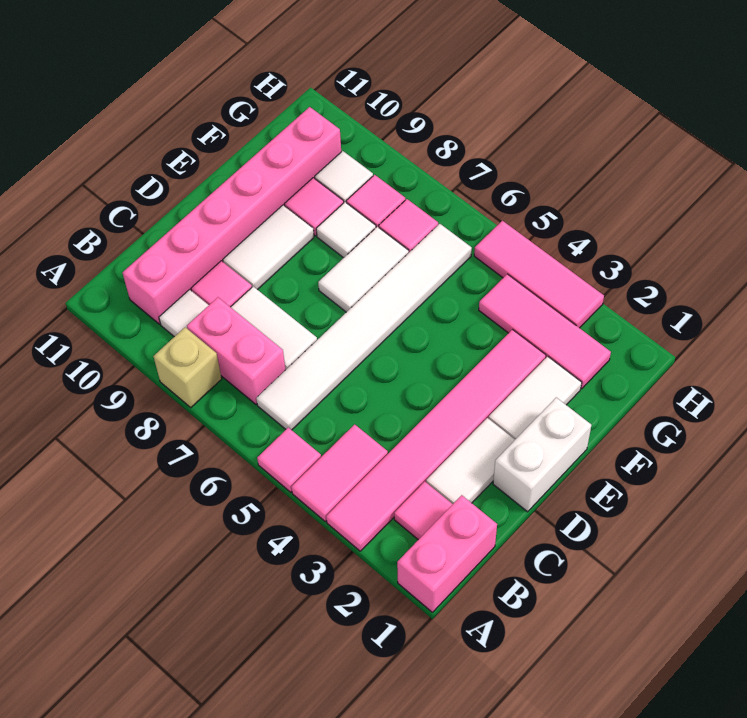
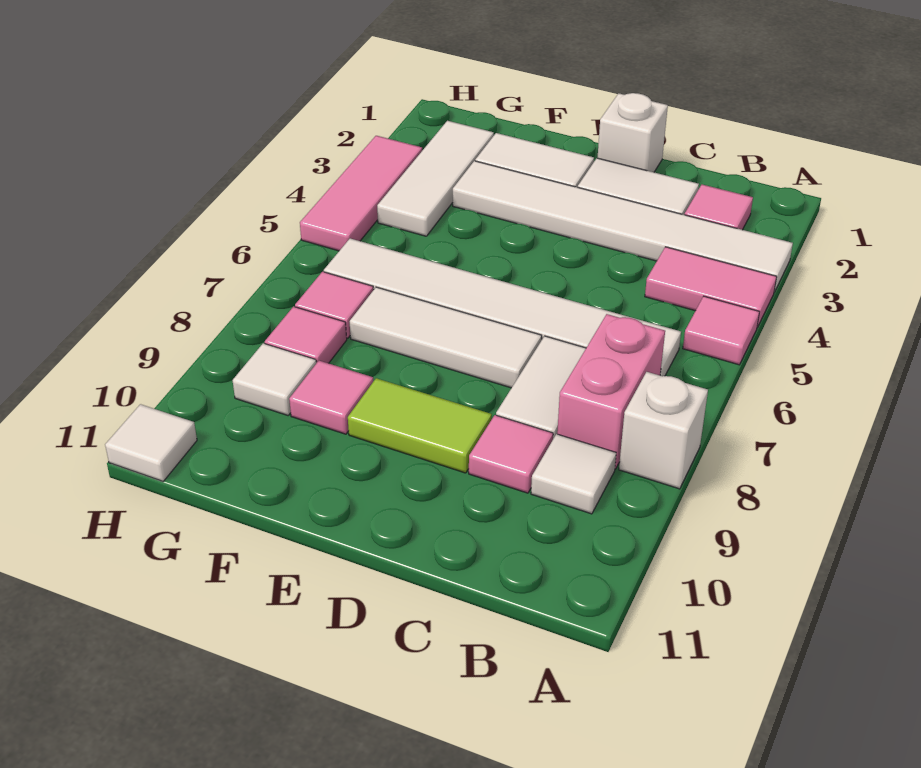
pink brick A1:B1 level 1 -> none
pink tile A3:F3 level 1 -> white tile A3:F3 level 1
tan brick A8 level 1 -> white brick A8 level 1
pink brick B10:G10 level 1 -> none
white brick D1:E1 level 1 -> white brick D1 level 1
white tile D9:E9 level 1 -> lime tile D9:E9 level 1
white tile E7:F7 level 1 -> white tile D7:F7 level 1
white tile F8 level 1 -> white tile H11 level 1
pink tile G2:G4 level 1 -> white tile G2:G4 level 1

